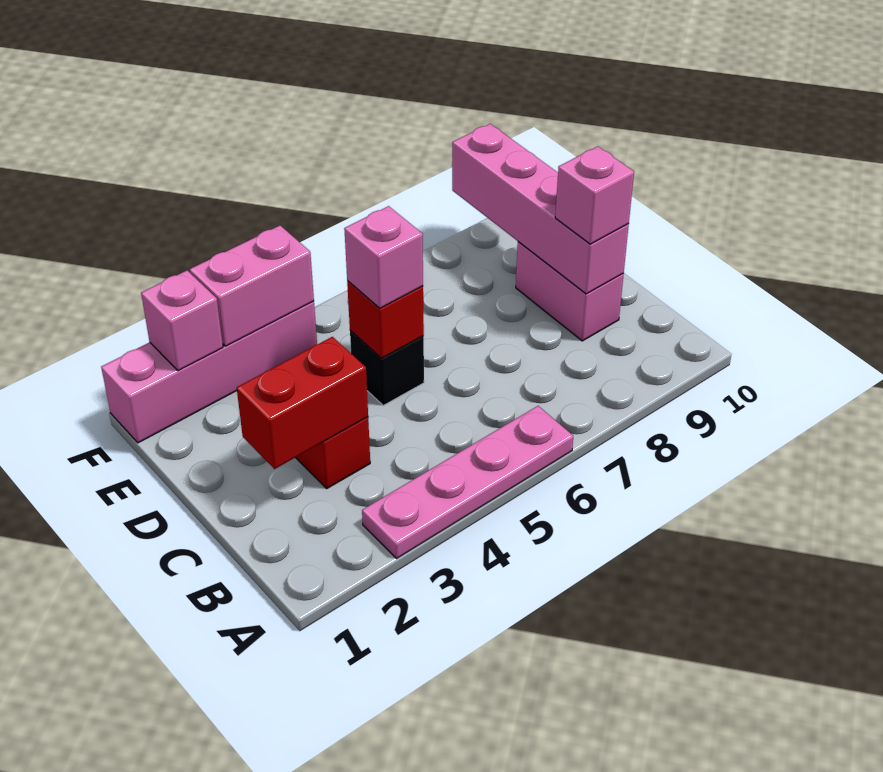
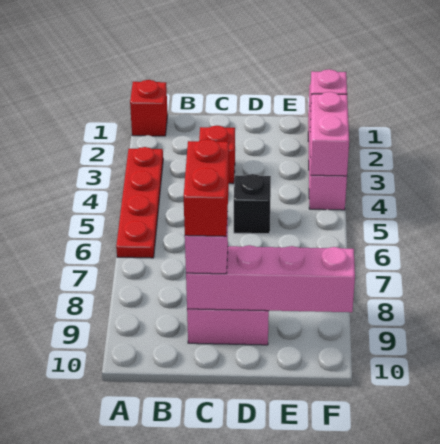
pink plate A3:A6 level 1 -> red plate A3:A6 level 1
red brick C2:C3 level 2 -> red brick C8:C9 level 4
red brick D5 level 2 -> red brick A1 level 1
pink brick D5 level 3 -> none

